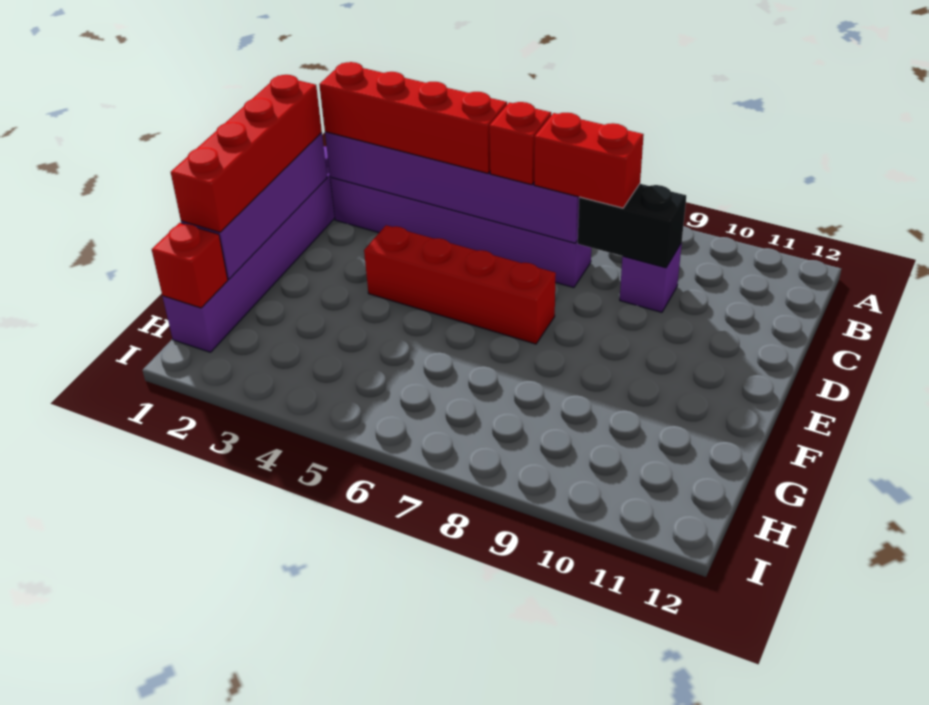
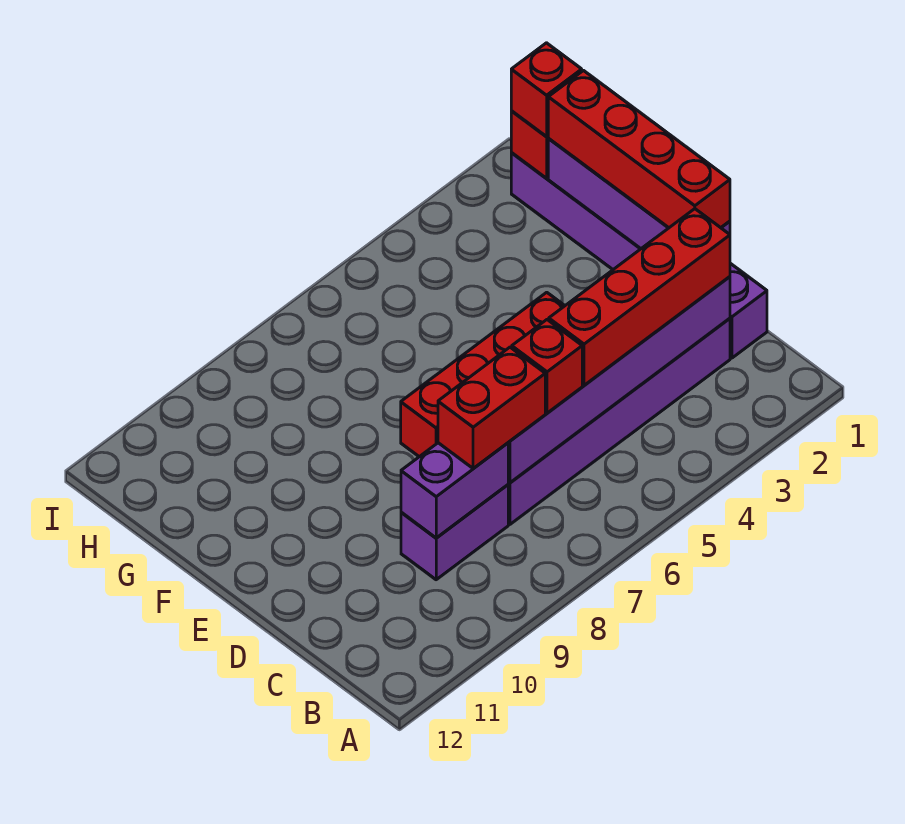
black brick C8:C9 level 2 -> purple brick C8:C9 level 2
purple brick C9 level 1 -> purple brick C8:C9 level 1
none -> red brick H1 level 3

